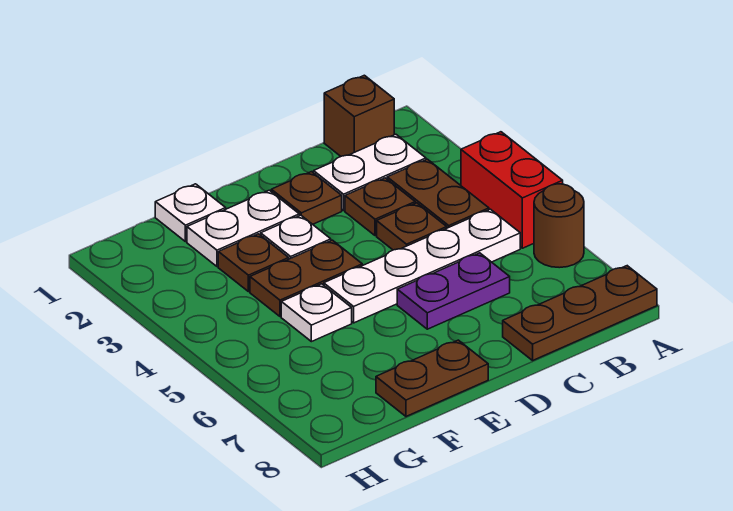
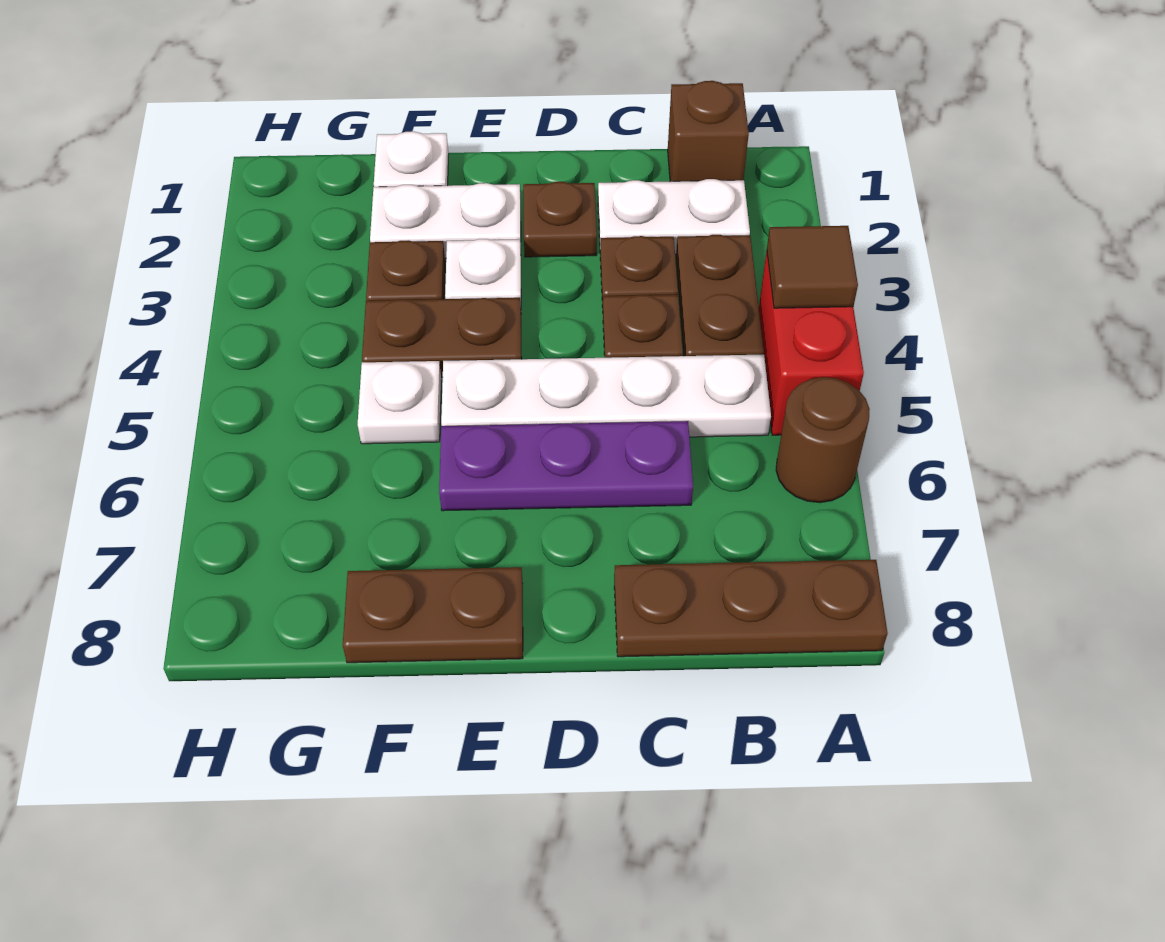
none -> brown tile A4 level 2
purple plate C6:D6 level 1 -> purple plate C6:E6 level 1

